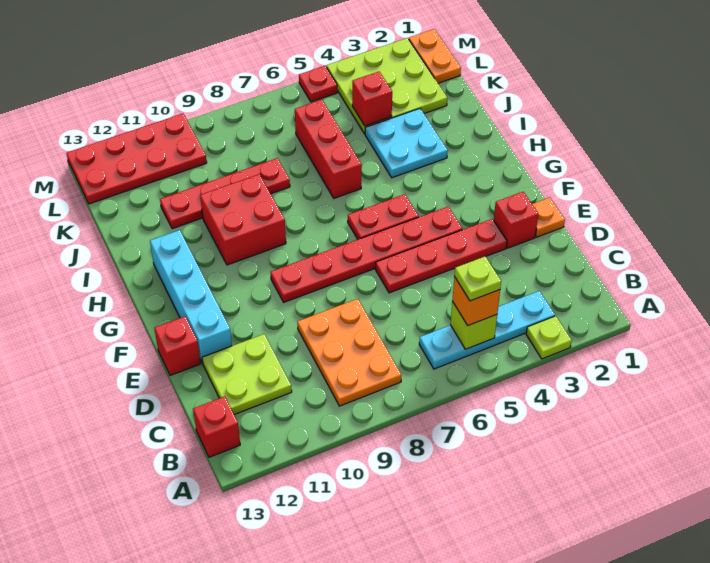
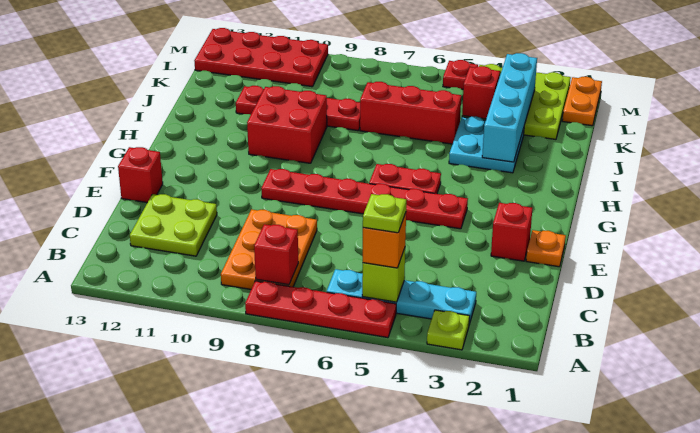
red brick B13 level 1 -> red brick B8 level 2
red plate E3:E6 level 1 -> red plate A5:A8 level 1
cyan brick E12:H12 level 1 -> cyan brick I3:L3 level 2
red brick I6:K6 level 1 -> red brick J5:J7 level 1

